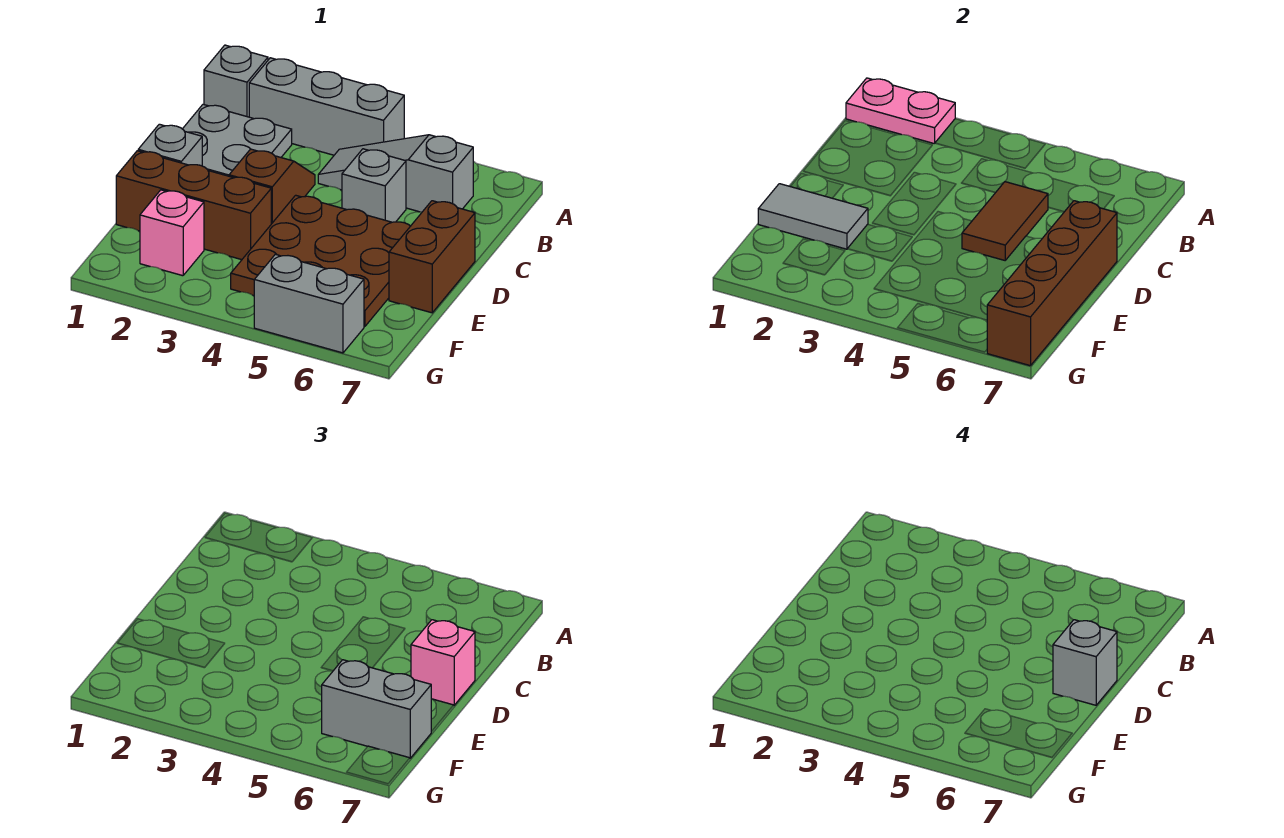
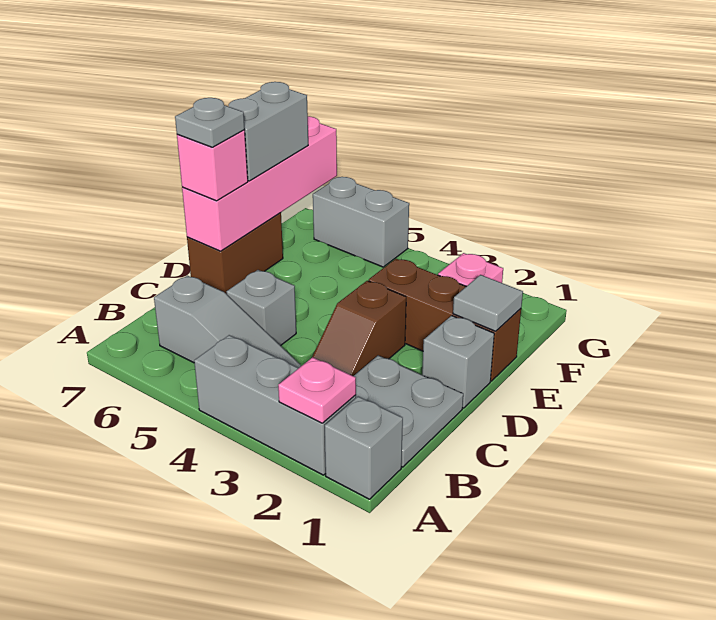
pink plate A1:A2 level 2 -> pink plate A2 level 2
brown tile C5:D5 level 2 -> none
brown plate D4:F6 level 1 -> none
brown brick D7:G7 level 2 -> pink brick D7:G7 level 2
grey brick D7 level 4 -> grey plate D7 level 4
grey tile E1:E2 level 2 -> grey tile E1 level 2
grey brick F6:F7 level 3 -> grey brick E7:F7 level 3

